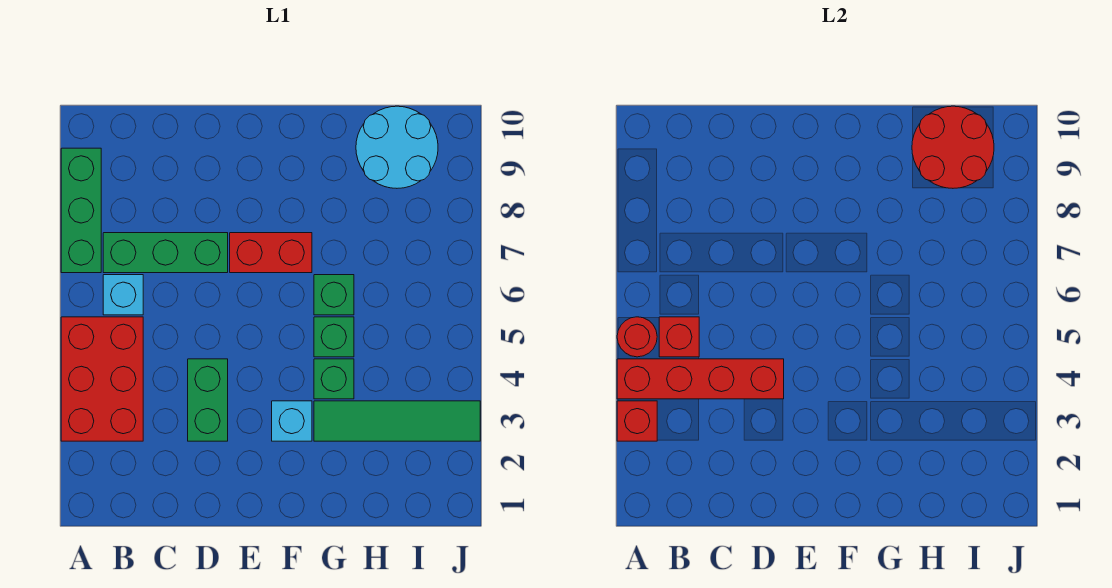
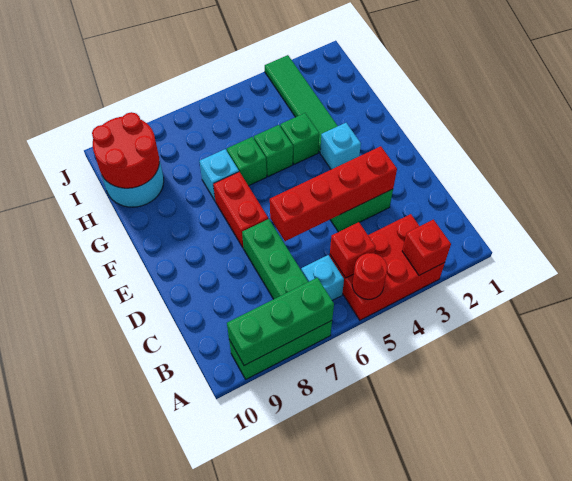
red brick A4:D4 level 2 -> red brick D3:D6 level 2
none -> green brick A7:A9 level 2
none -> cyan brick G7 level 1

